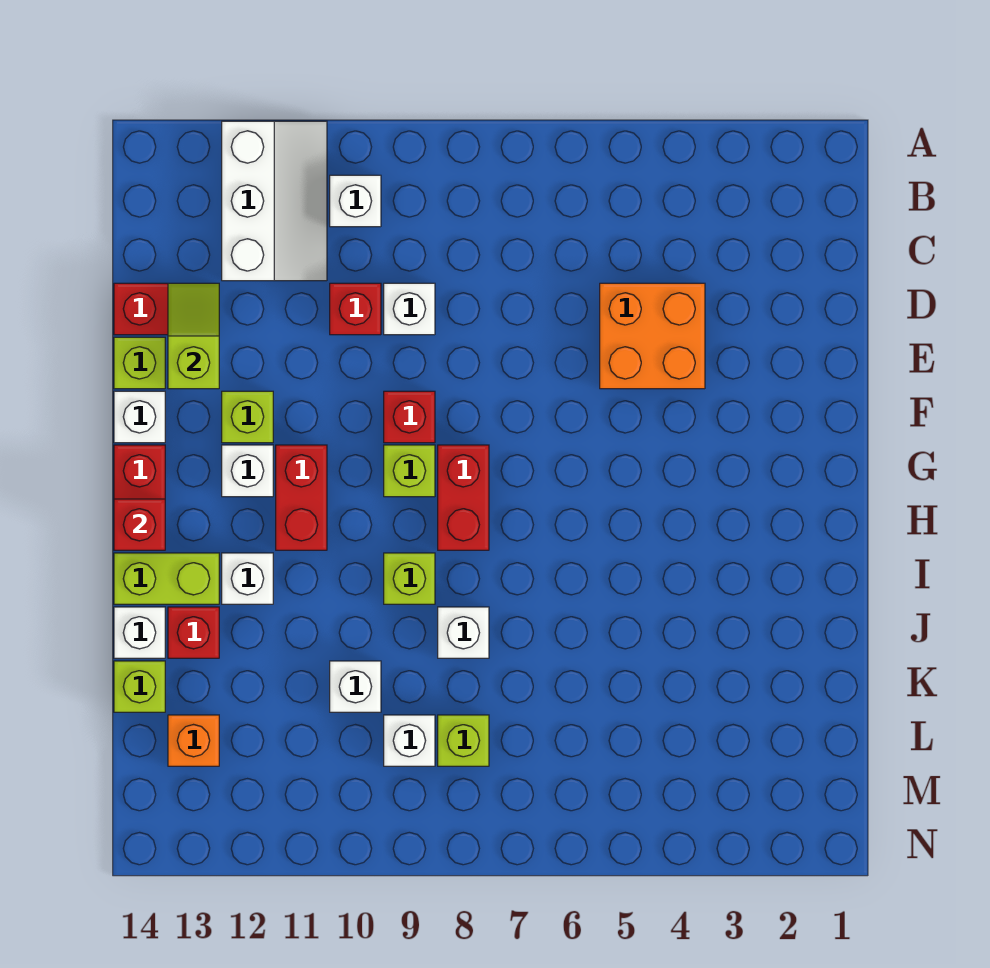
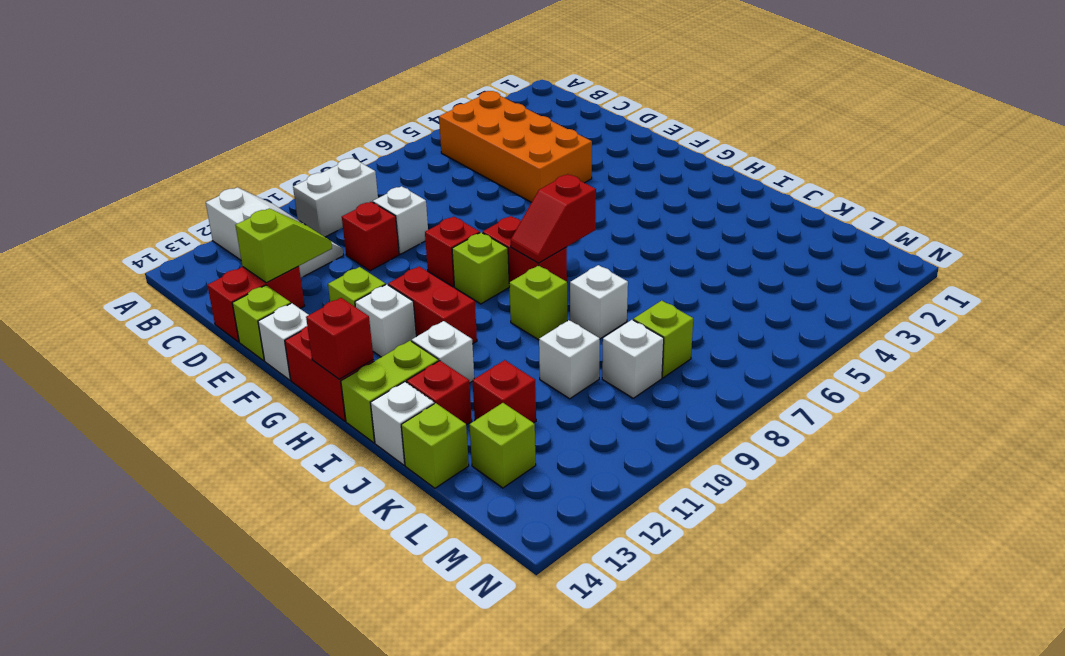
white brick B10 level 1 -> white brick B9:B10 level 1
orange brick D4:E5 level 1 -> orange brick B4:E5 level 1
lime slope D13:E13 level 2 top E -> lime slope D12:D13 level 2 top 13
none -> red slope H7:H8 level 2 top 7
none -> red brick K12 level 1
orange brick L13 level 1 -> lime brick L13 level 1

